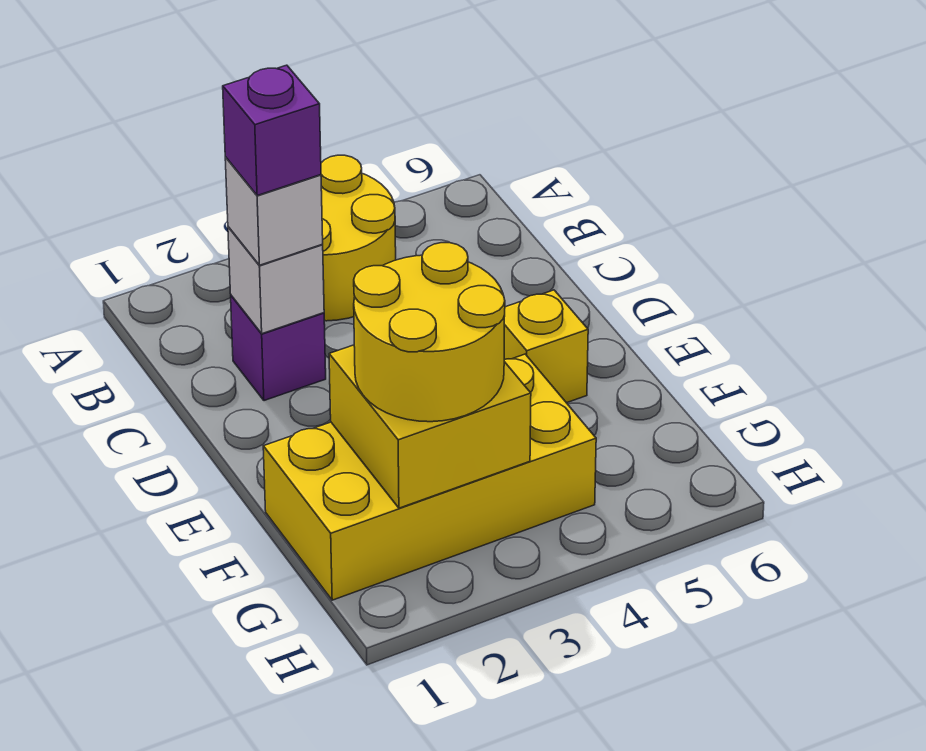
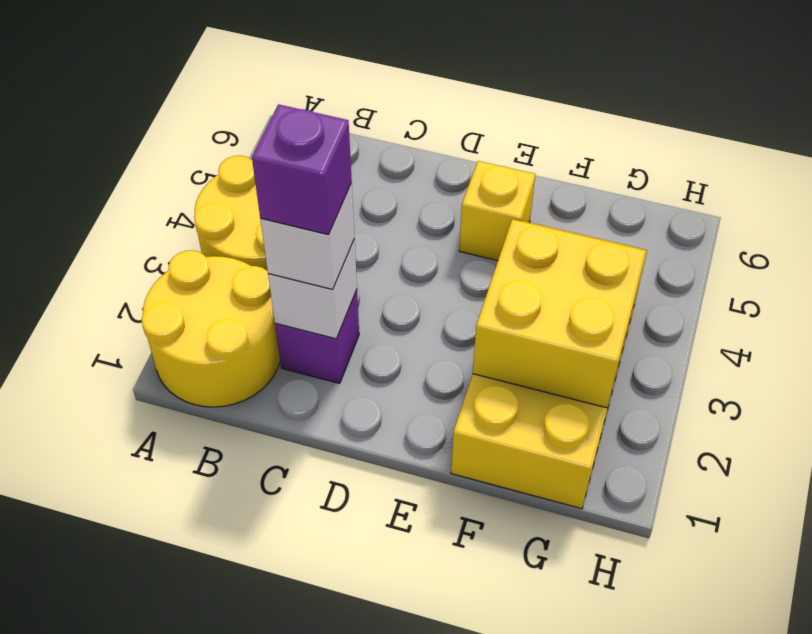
yellow round brick F2:G3 level 3 -> yellow round brick A1:B2 level 1

